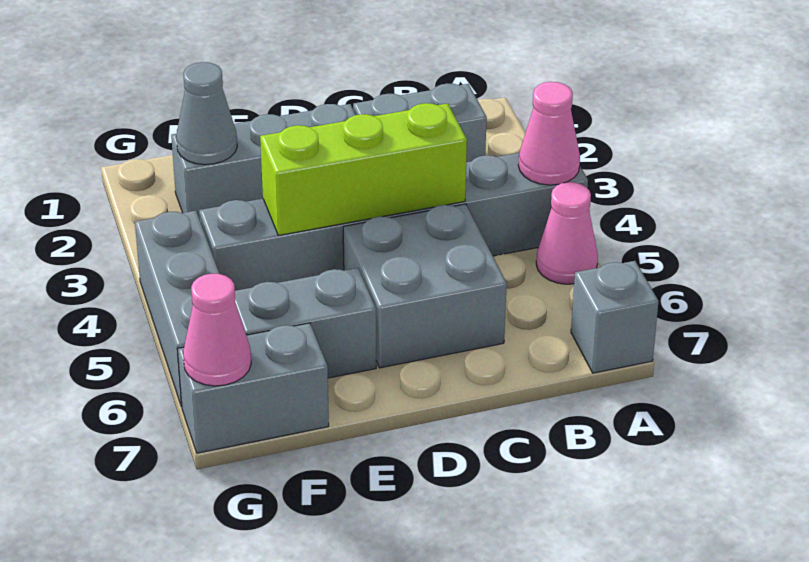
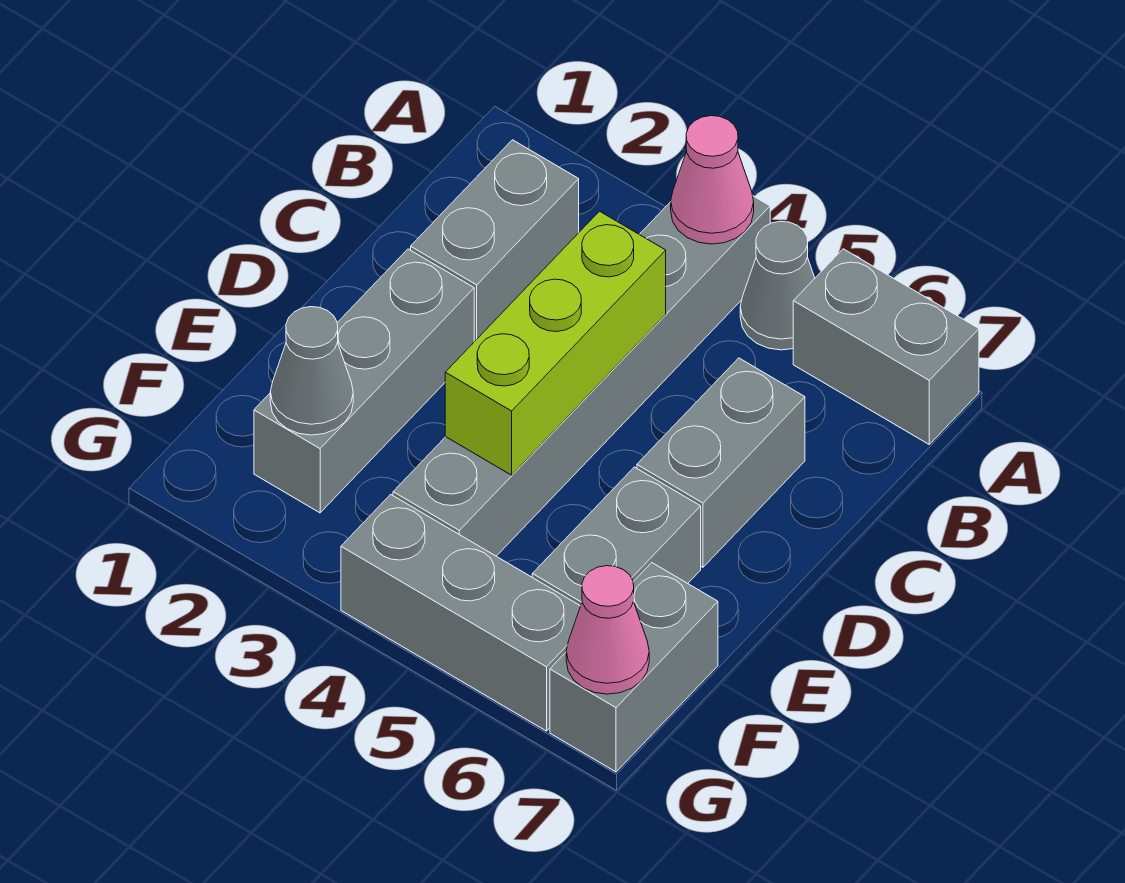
pink cone A5 level 1 -> grey cone A5 level 1
grey brick A7 level 1 -> grey brick A6:A7 level 1
grey brick C5:D6 level 1 -> grey brick C6:D6 level 1

